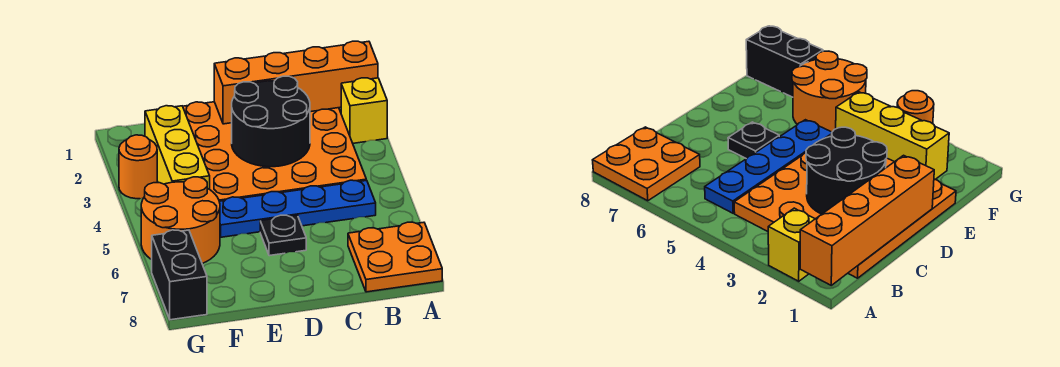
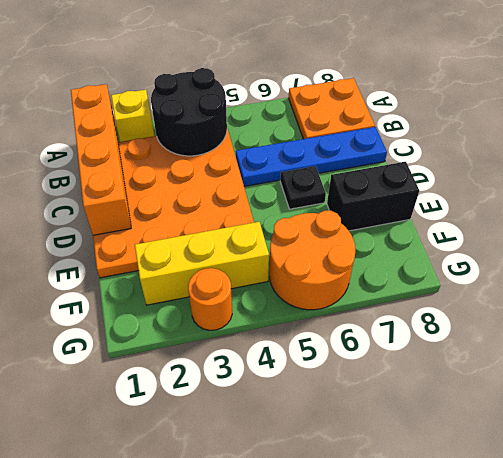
blue plate B5:E5 level 1 -> blue plate C5:C8 level 1
black round brick C2:D3 level 2 -> black round brick A3:B4 level 2
black brick G7:G8 level 1 -> black brick E7:E8 level 1

